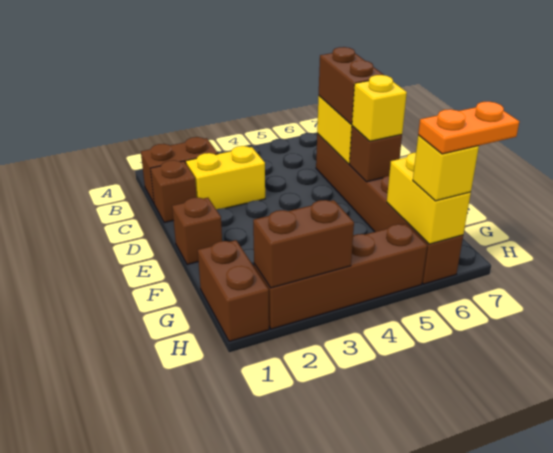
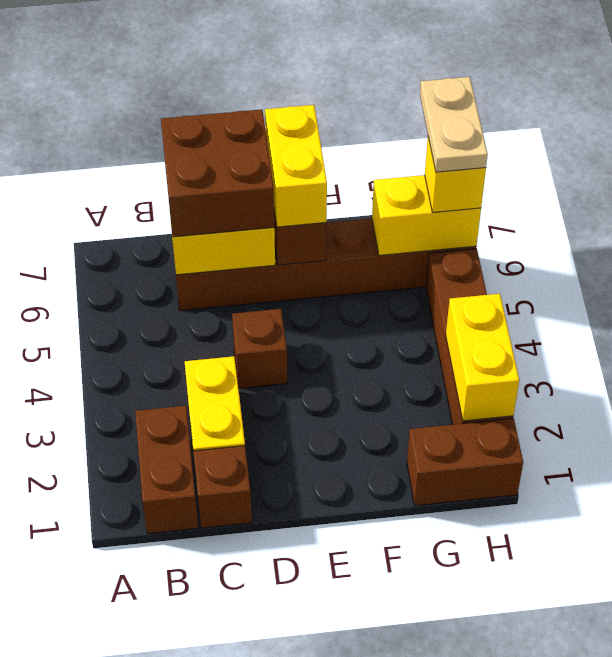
brown brick C6:D6 level 3 -> brown brick C6:D7 level 3
brown brick E1 level 1 -> brown brick D4 level 1
yellow brick E6 level 3 -> yellow brick E6:E7 level 3
brown brick H2:H3 level 2 -> yellow brick H2:H3 level 2
orange plate H6:H7 level 4 -> tan plate H6:H7 level 4

